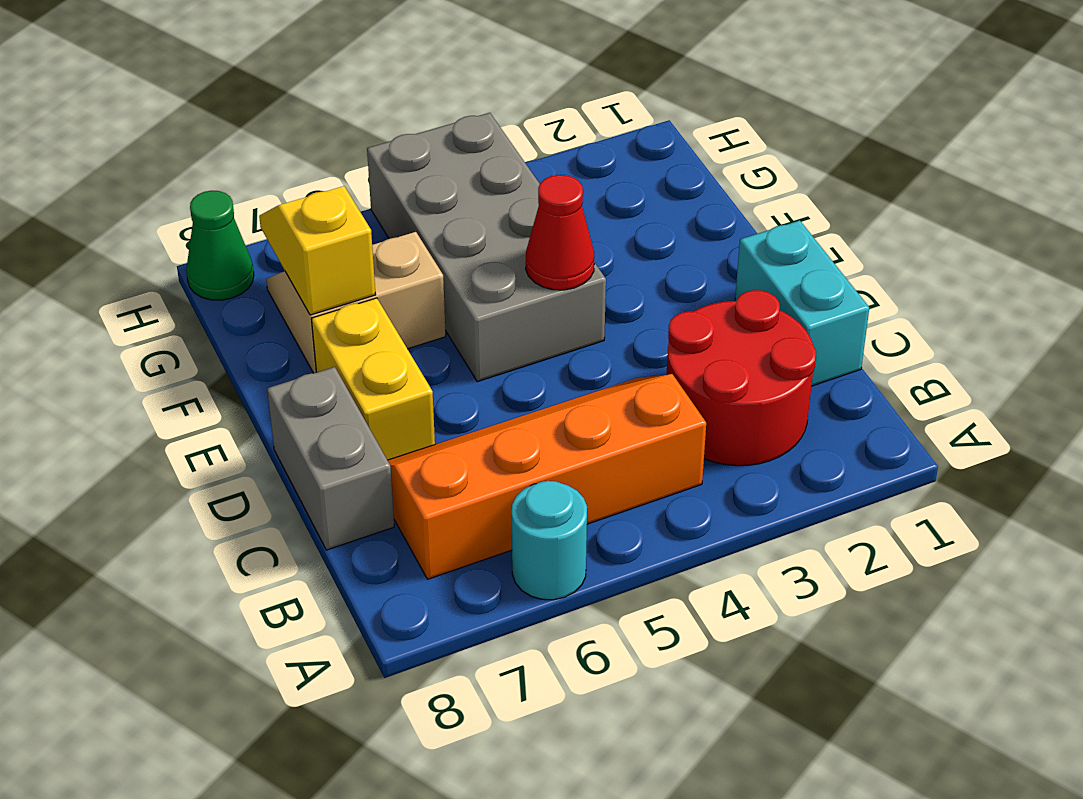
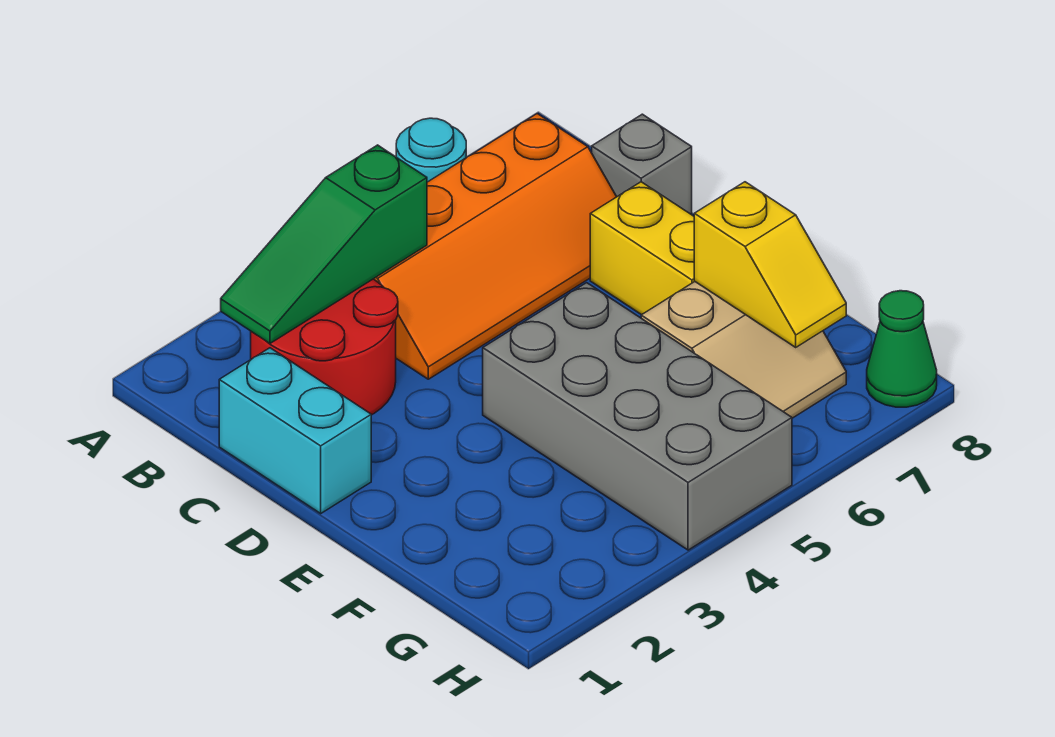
none -> green slope B2:B4 level 2 top 4
grey brick C8:D8 level 1 -> grey brick C8 level 1
red cone E4 level 2 -> none

